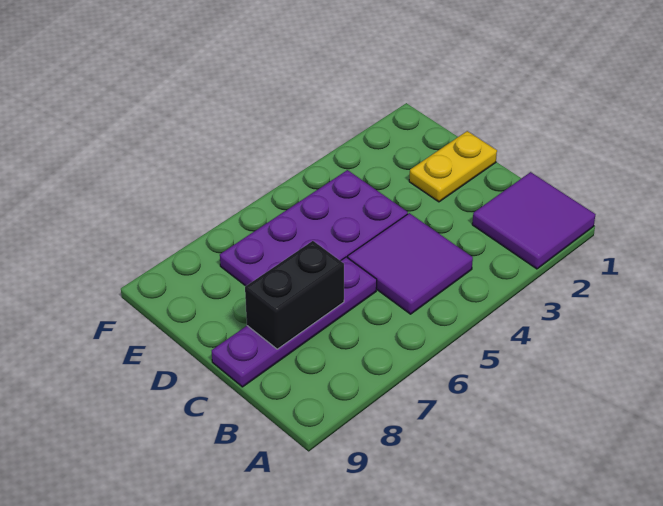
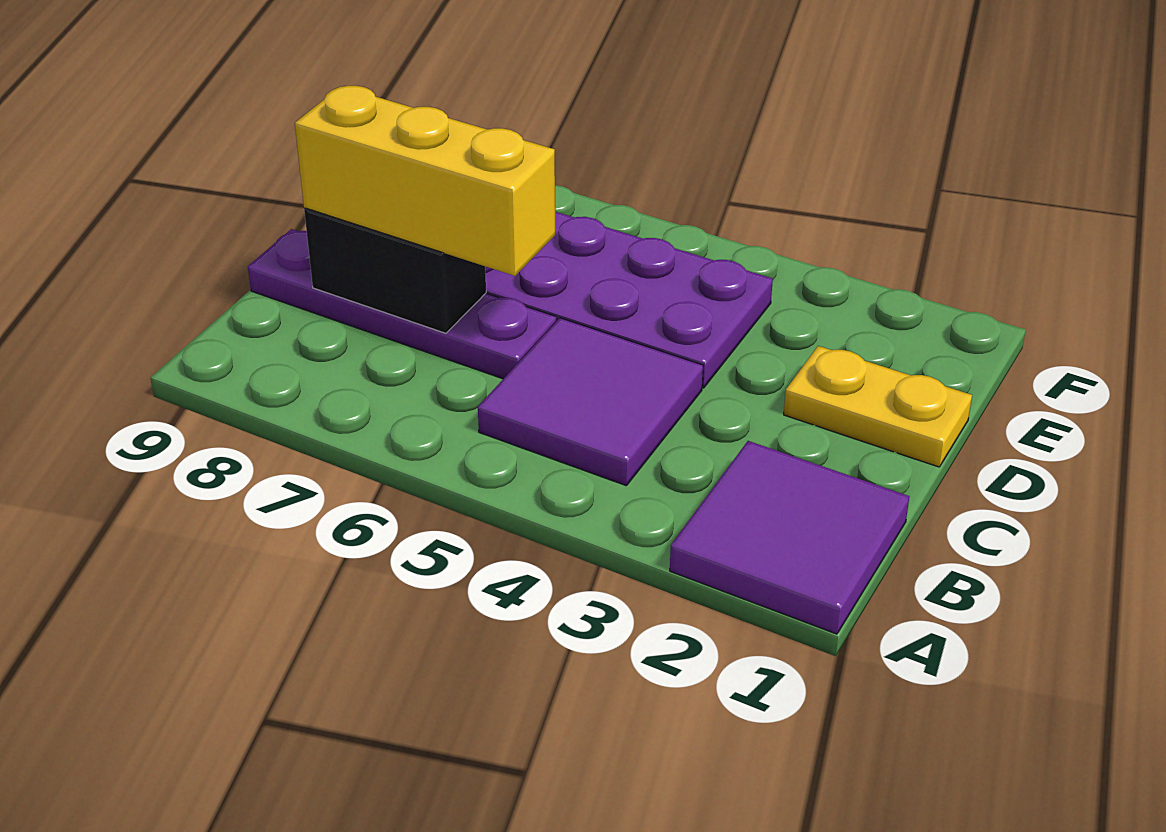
none -> yellow brick C6:C8 level 3

